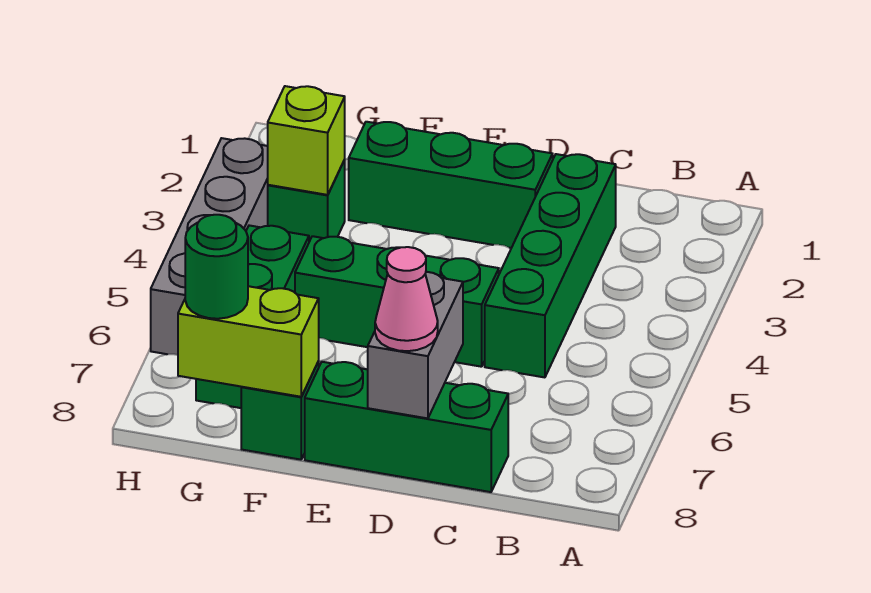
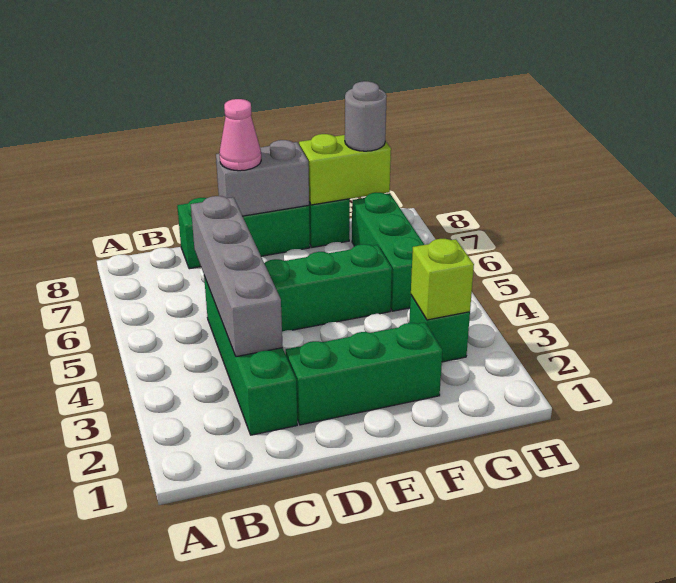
grey brick D7:D8 level 2 -> grey brick D8:E8 level 2
green round brick G8 level 3 -> grey round brick G8 level 3
grey brick H3:H6 level 1 -> grey brick C3:C6 level 2

